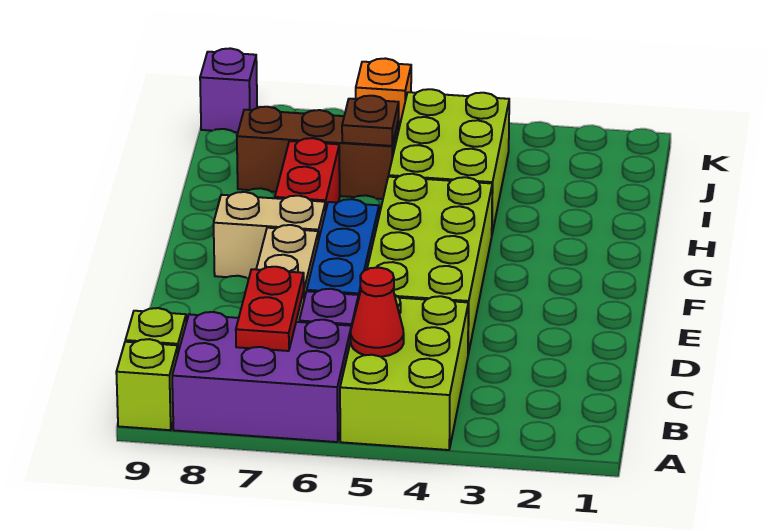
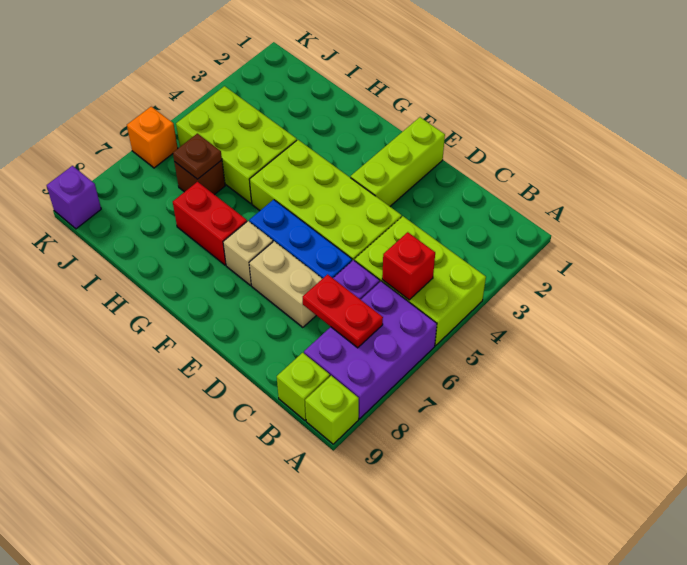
red cone B5 level 2 -> red brick B5 level 2
none -> lime brick E1:E3 level 1
tan brick F7:F8 level 1 -> tan brick F7 level 1
brown brick I6:I8 level 1 -> brown brick I6 level 1

